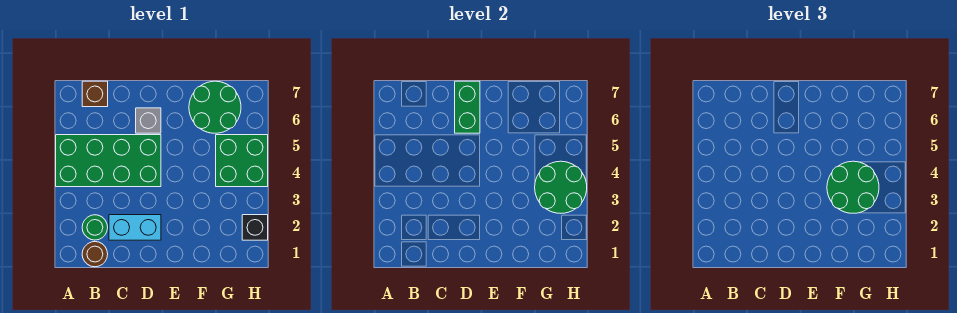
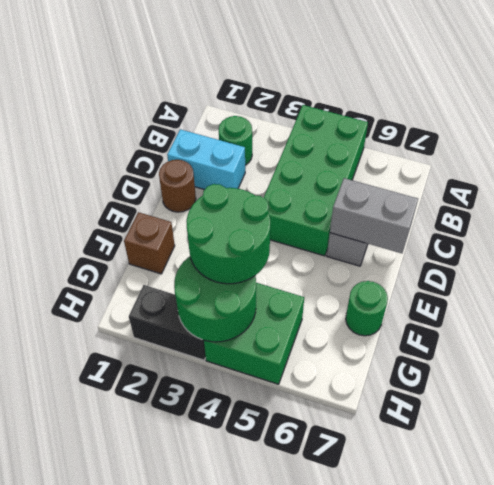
brown round brick B1 level 1 -> brown round brick D1 level 1
brown brick B7 level 1 -> brown brick F1 level 1
cyan brick C2:D2 level 1 -> cyan brick C1:C2 level 1
green brick D6:D7 level 2 -> grey brick D6:D7 level 2
green round brick F6:G7 level 1 -> green round brick F7 level 1
black brick H2 level 1 -> black brick H2:H3 level 1

